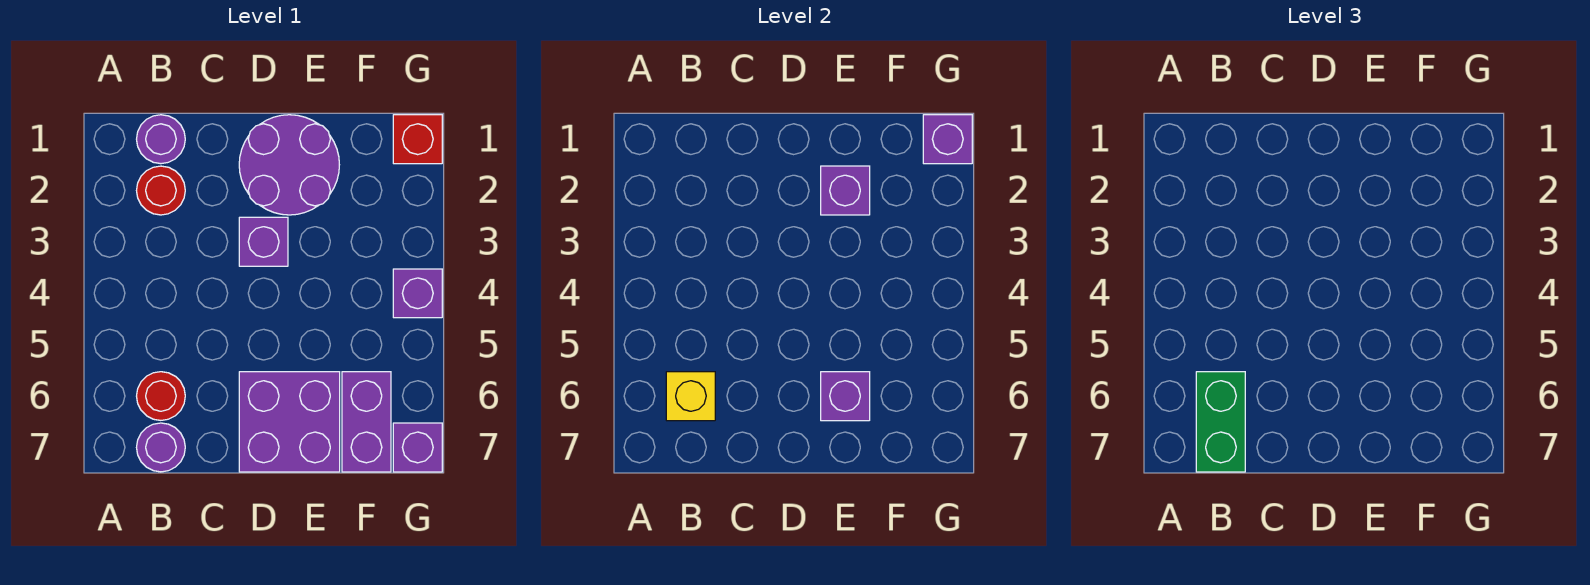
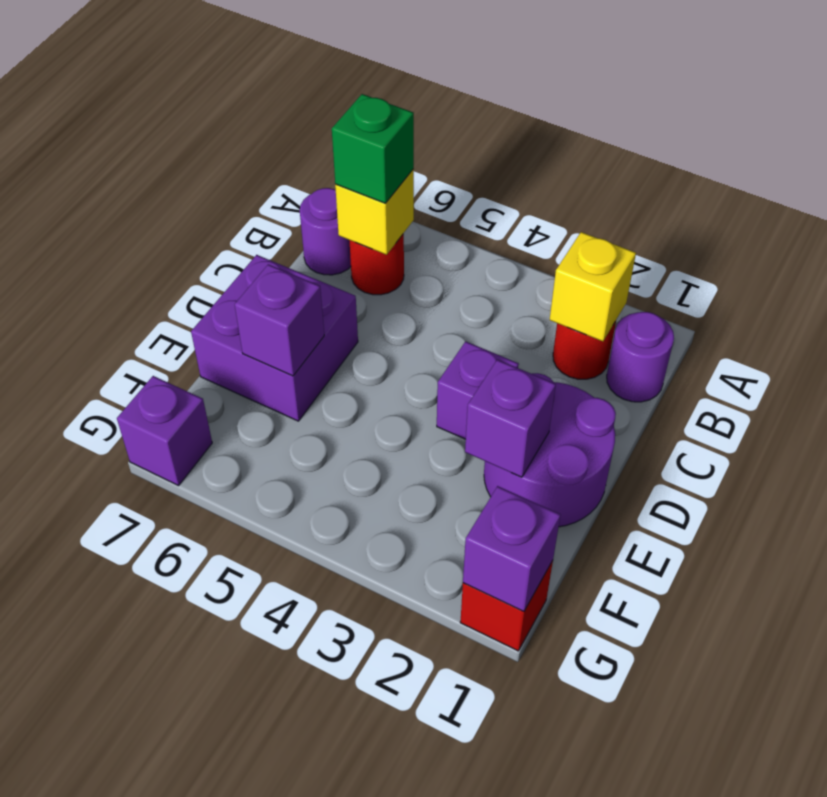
none -> yellow brick B2 level 2
green brick B6:B7 level 3 -> green brick B6 level 3
purple brick F6:F7 level 1 -> none
purple brick G4 level 1 -> none

